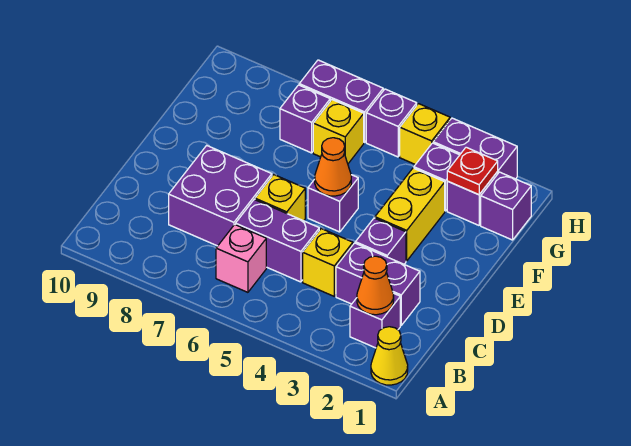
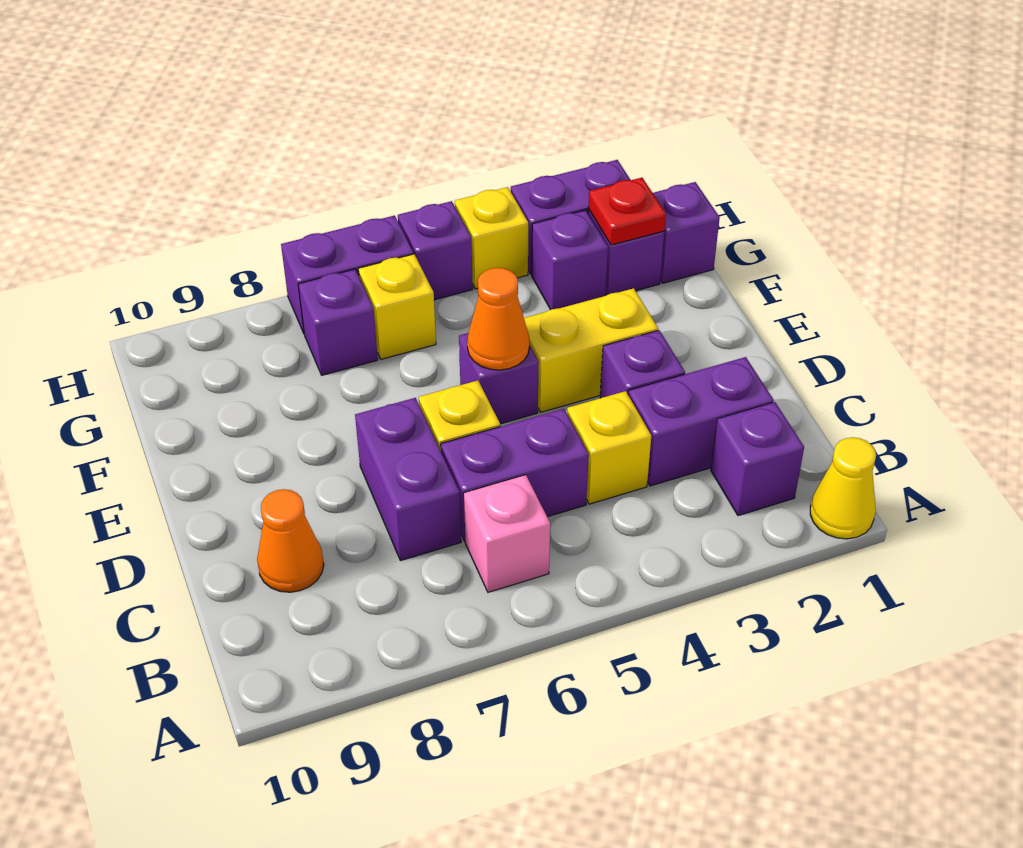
orange cone B2 level 2 -> orange cone C9 level 1
purple brick C7:D8 level 1 -> purple brick C7:D7 level 1
yellow brick E3:F3 level 1 -> yellow brick E3:E4 level 1

